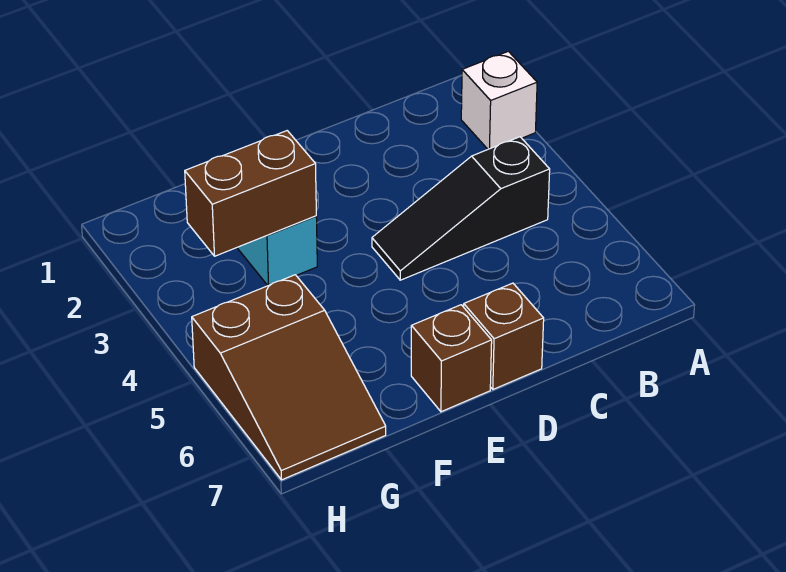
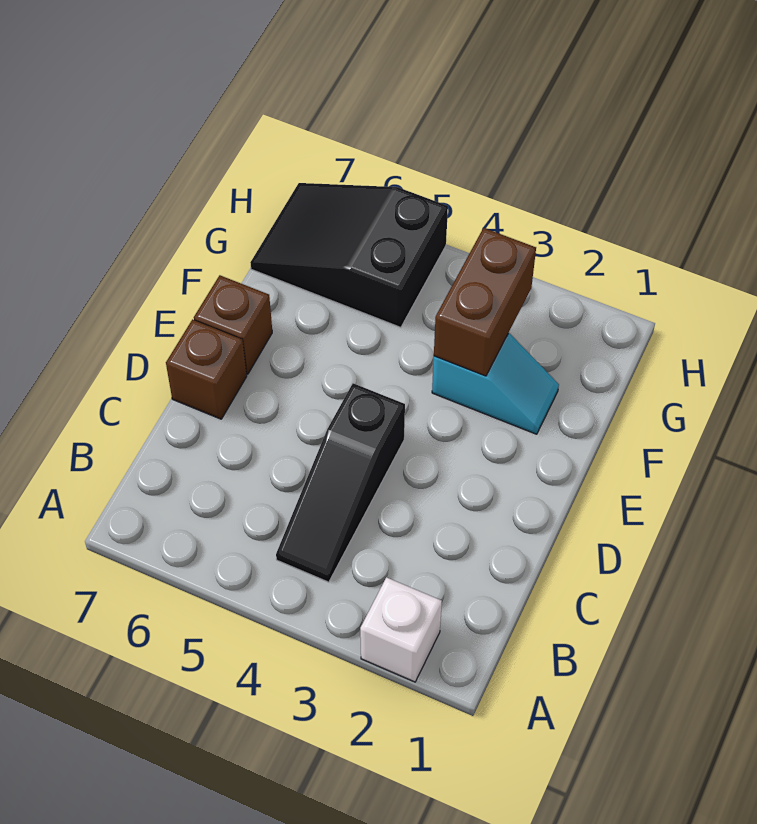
black slope B4:D4 level 1 top B -> black slope B4:D4 level 1 top D
brown slope G5:H7 level 1 top 5 -> black slope G5:H7 level 1 top 5

